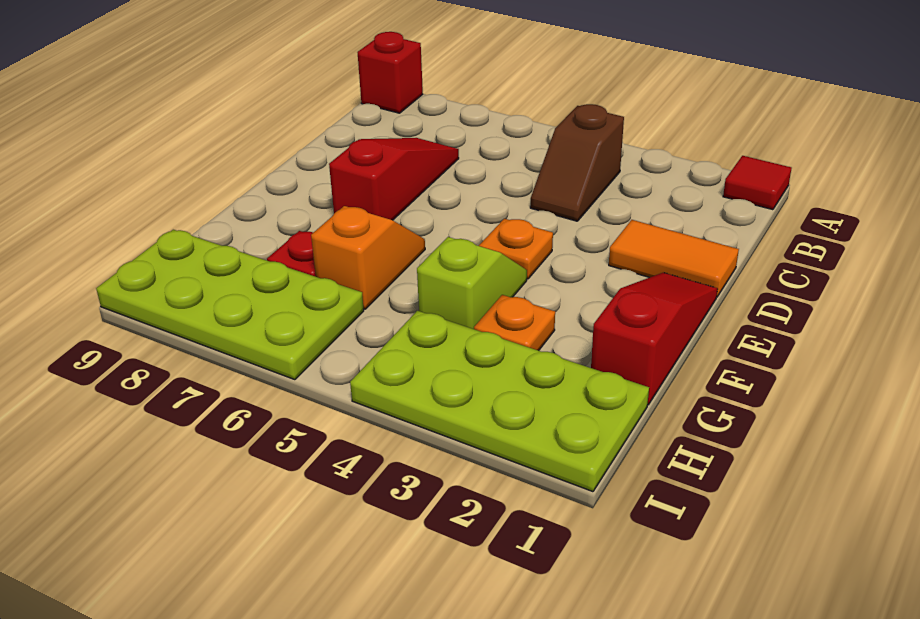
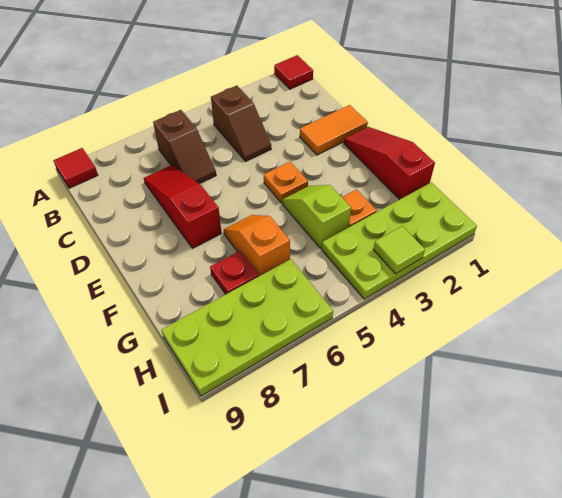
red brick A9 level 1 -> red tile A9 level 1
none -> brown slope B6:C6 level 1 top B
none -> lime tile I3 level 2

